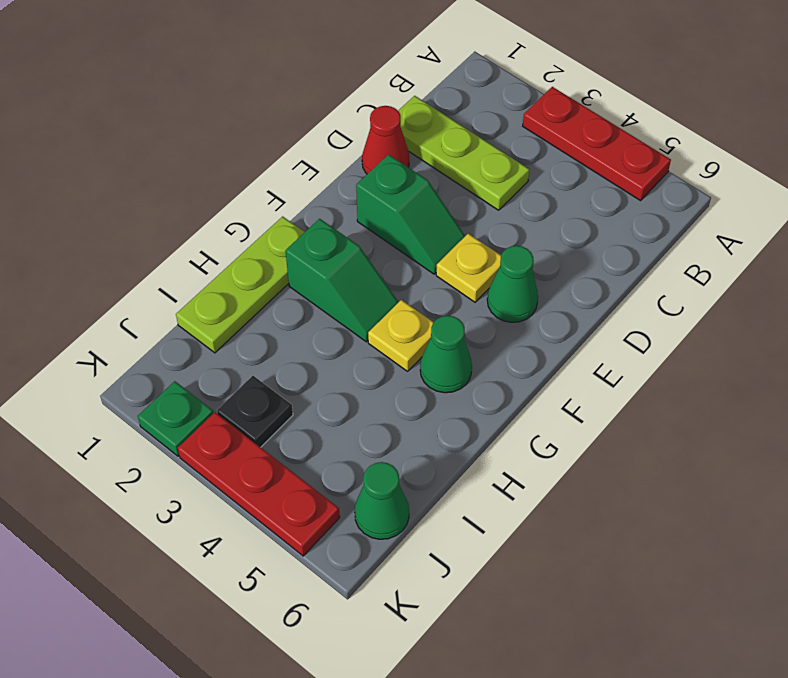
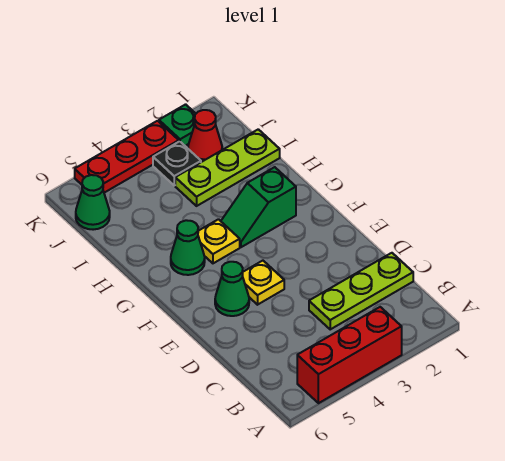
red plate A3:A5 level 1 -> red brick A3:A5 level 1
red cone D1 level 1 -> red cone J2 level 1
green slope E2:E3 level 1 top 2 -> none
lime plate G1:I1 level 1 -> lime plate I1:I3 level 1

